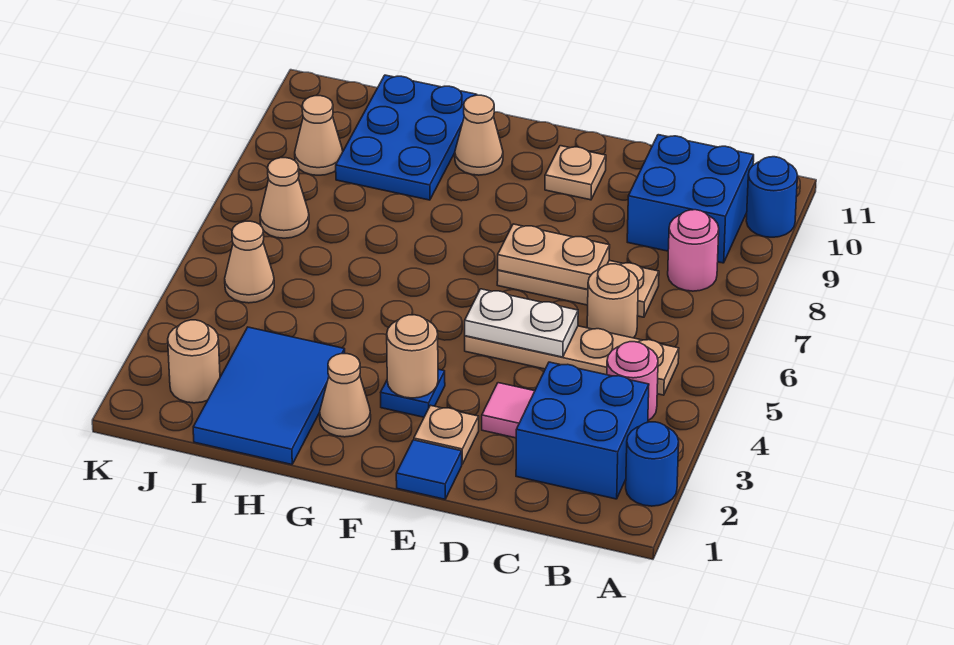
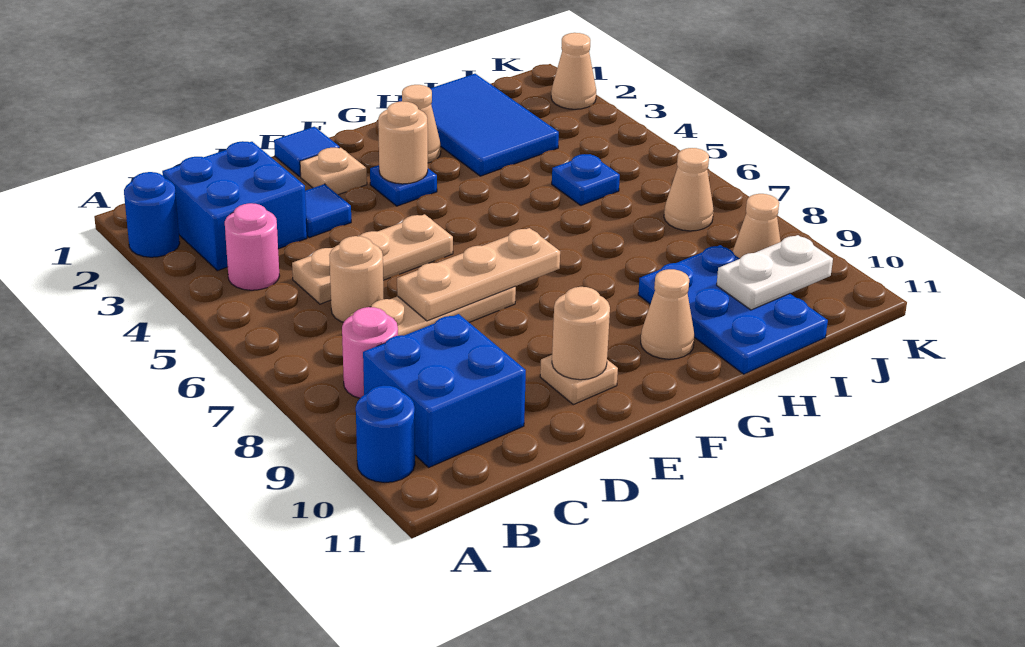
tan plate B5:E5 level 1 -> tan plate C5:E5 level 1
pink tile D3 level 1 -> blue tile D3 level 1
white plate D5:E5 level 2 -> white plate I10:J10 level 2
tan plate D7:E7 level 2 -> tan plate D7:F7 level 2
none -> blue plate I5 level 1
tan round brick J2 level 1 -> tan round brick E10 level 2
tan cone J5 level 1 -> tan cone K2 level 1

